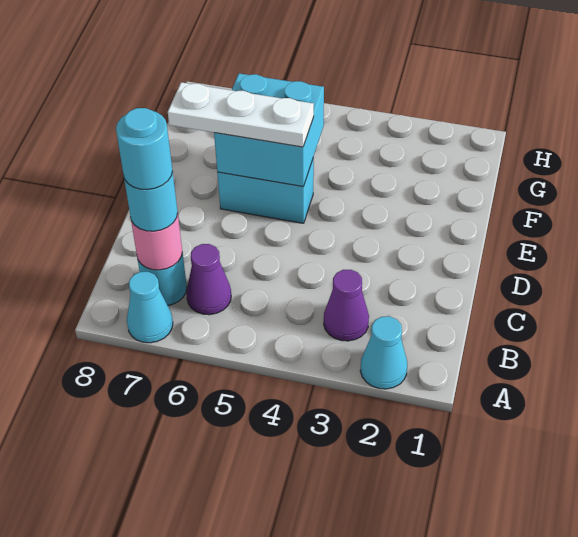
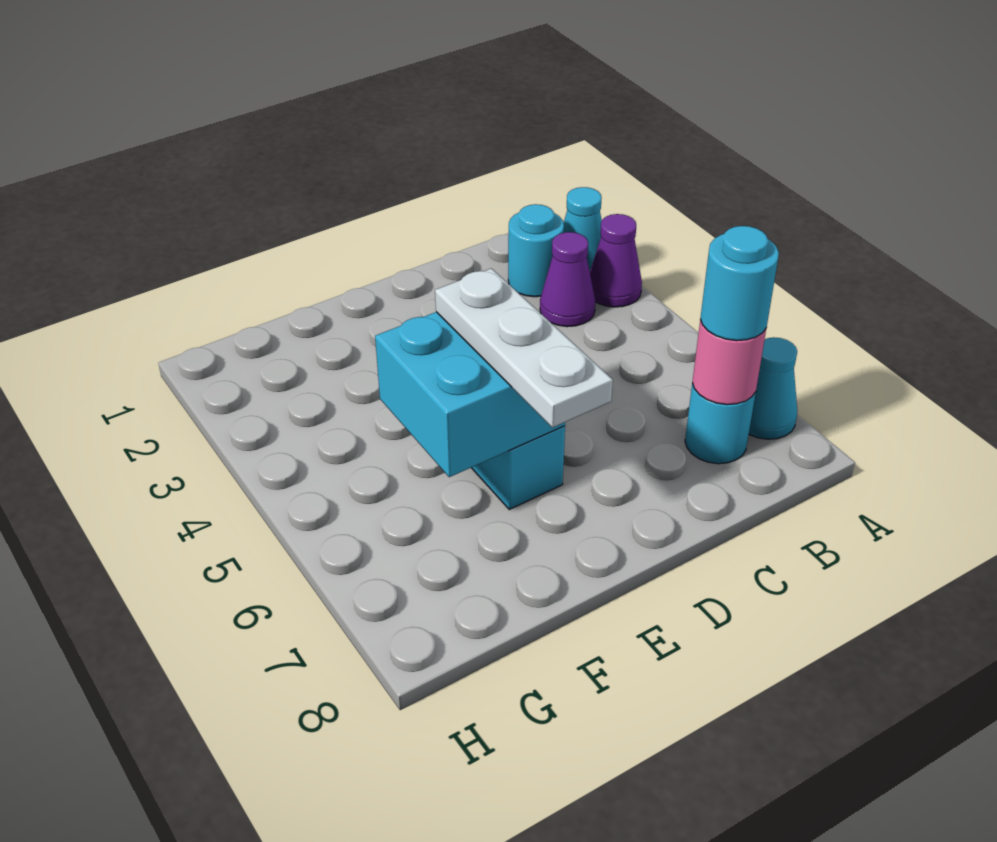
purple cone B6 level 1 -> purple cone A3 level 1
cyan round brick B7 level 4 -> cyan round brick B2 level 1

